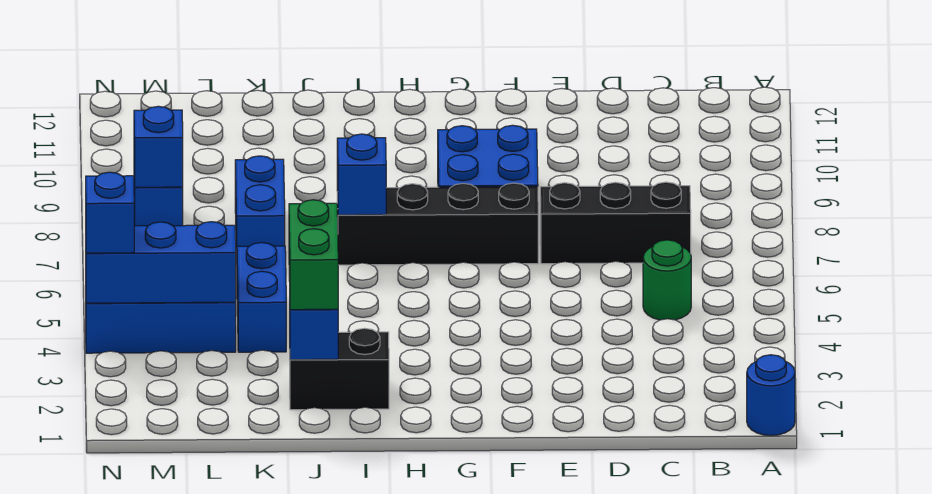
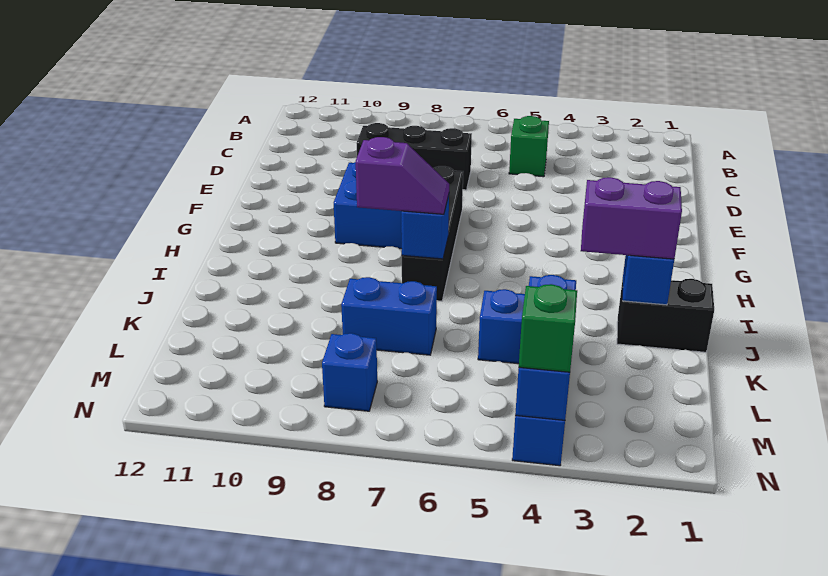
blue round brick A1 level 1 -> none
green round brick C5 level 1 -> green brick C5 level 1
black brick C7:E7 level 1 -> black brick D7:D9 level 1
black brick I2:J2 level 1 -> black brick J1:J2 level 1
none -> purple slope I7:I8 level 3 top 8
green brick J2:J3 level 3 -> purple brick J2:J3 level 3
blue brick M8 level 2 -> none
blue brick N4 level 3 -> green brick N4 level 3

